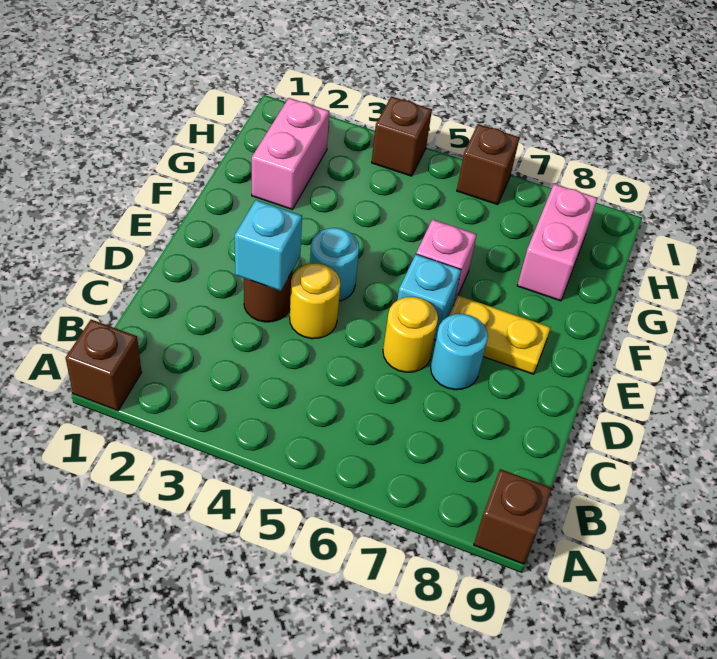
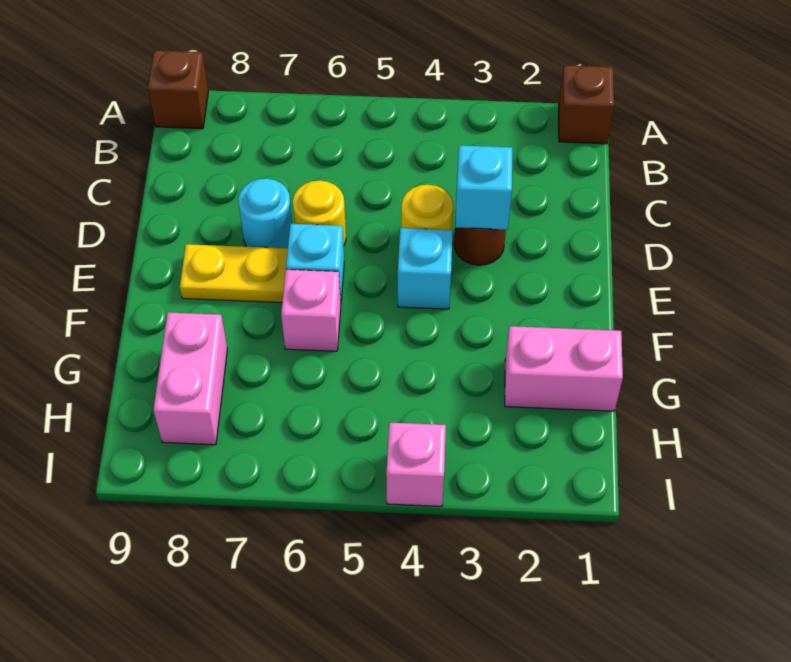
cyan round brick E4 level 1 -> cyan brick E4 level 1
pink brick G2:H2 level 1 -> pink brick G1:G2 level 1
brown brick I4 level 1 -> pink brick I4 level 1
brown brick I6 level 1 -> none

